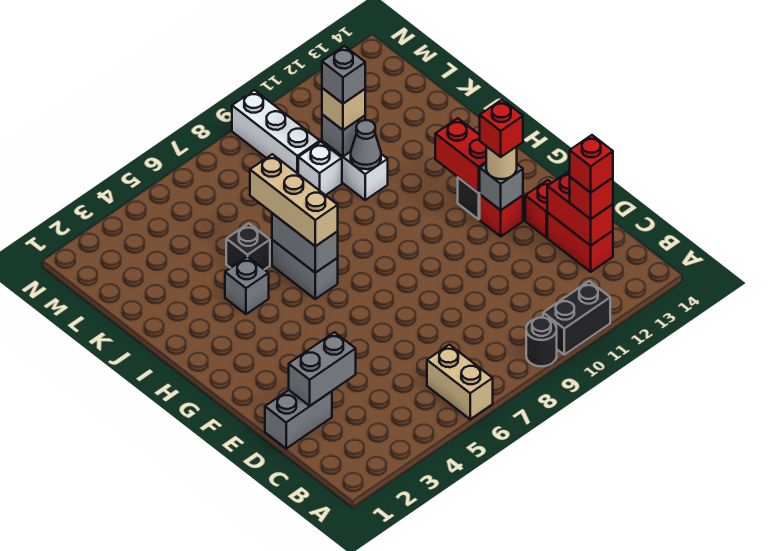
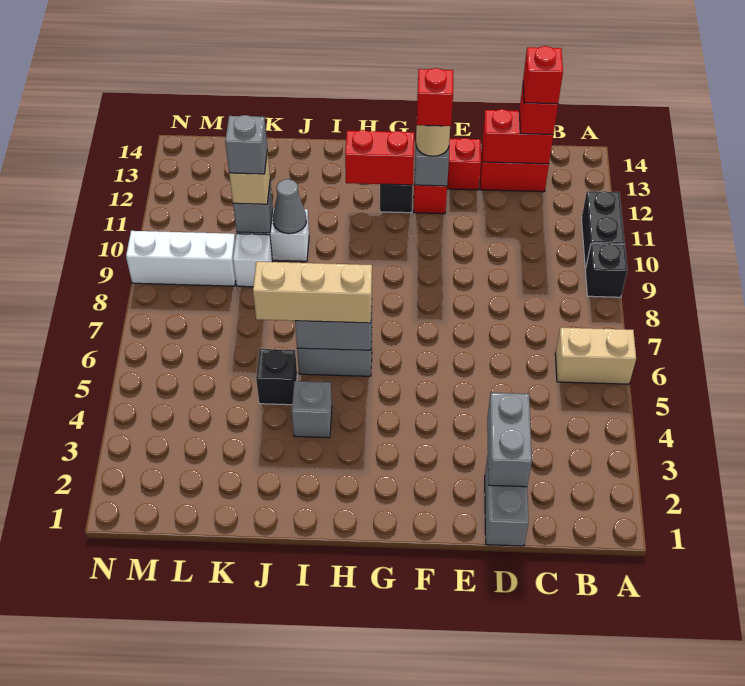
black round brick A9 level 1 -> black brick A9 level 1

